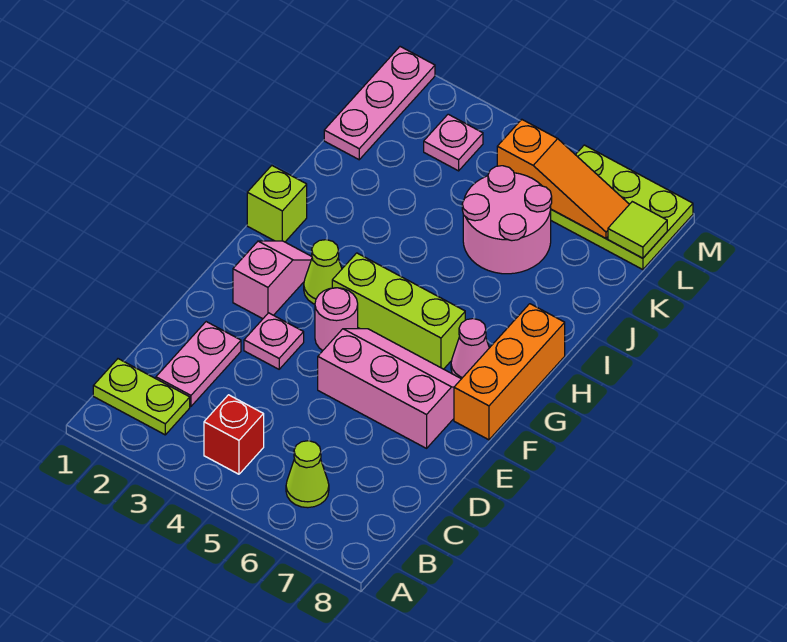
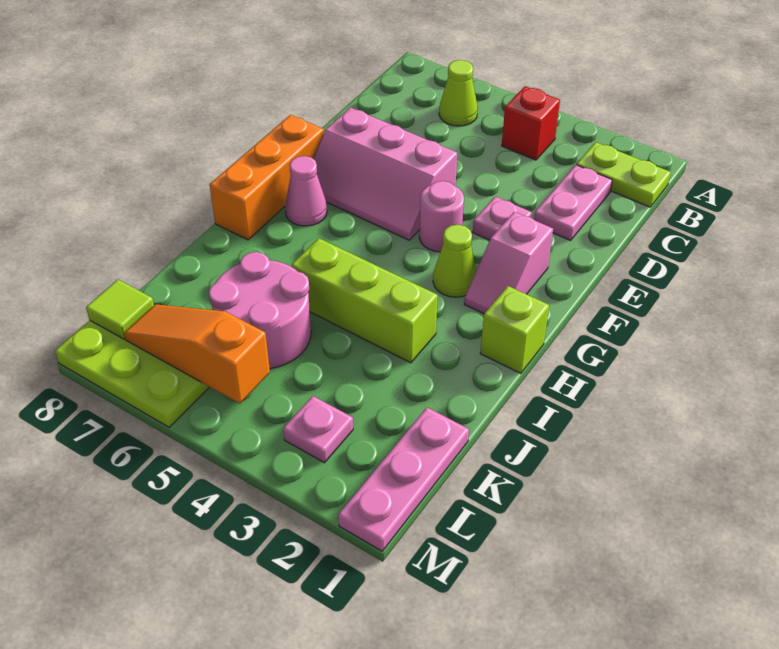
lime brick G4:G6 level 1 -> lime brick I3:I5 level 1

